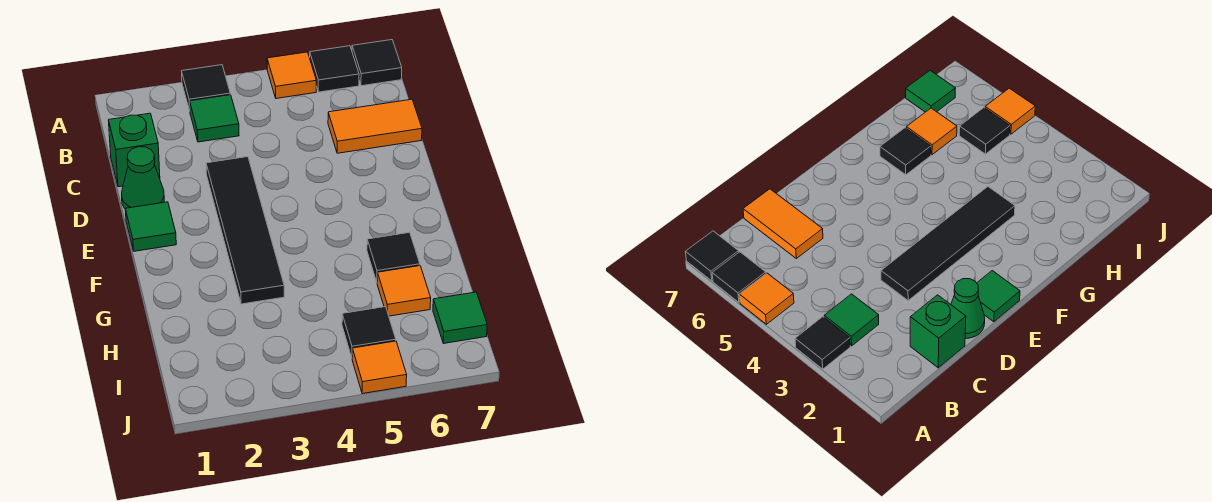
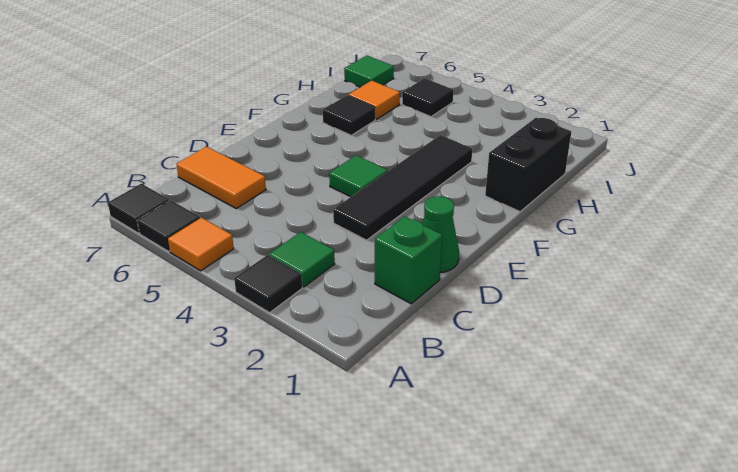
green tile E1 level 1 -> green tile E4 level 1
none -> black brick G1:H1 level 1
orange tile J5 level 1 -> none

